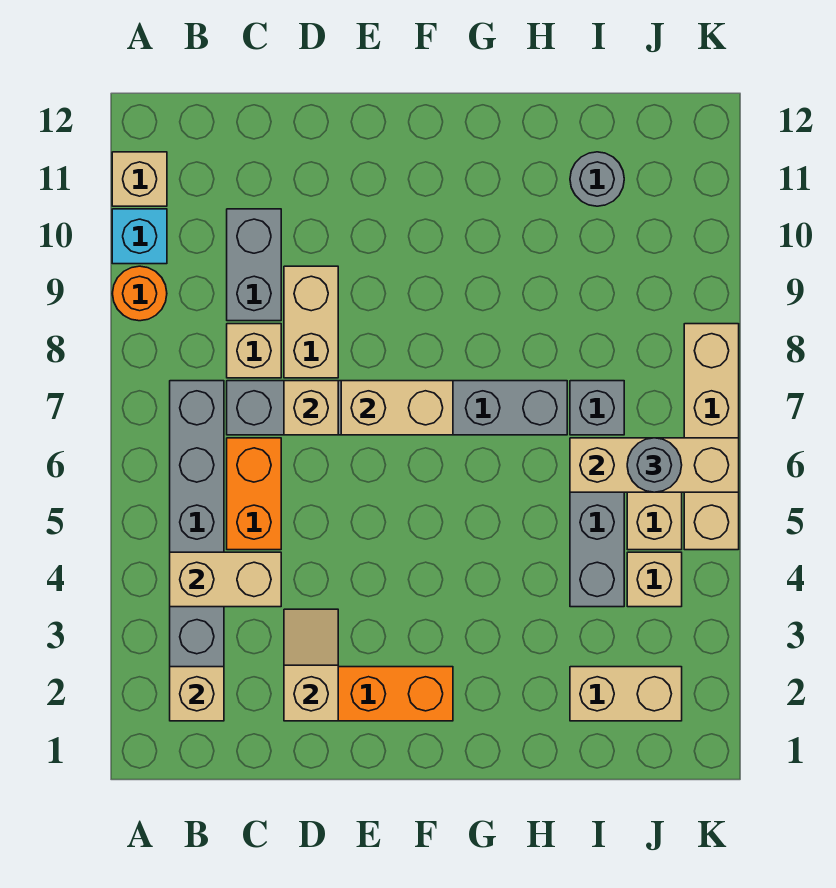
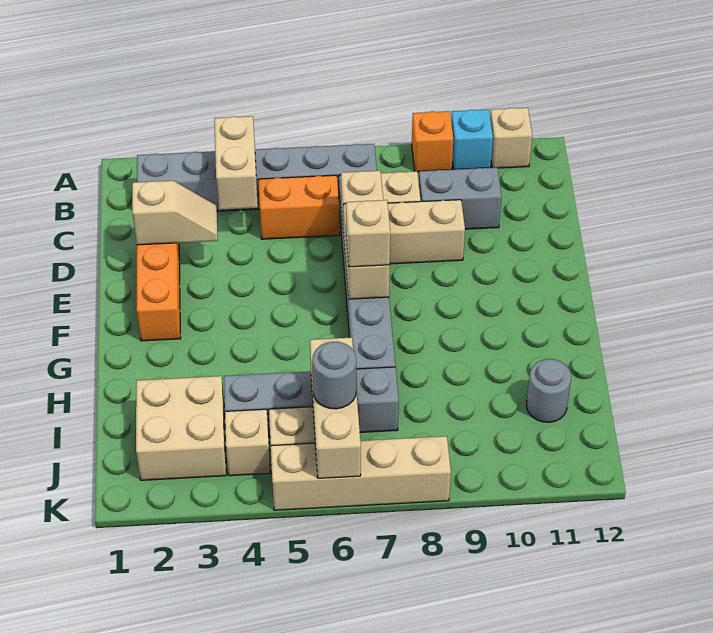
orange round brick A9 level 1 -> orange brick A9 level 1
tan brick B2 level 2 -> tan brick F7 level 3
tan brick I2:J2 level 1 -> tan brick I2:J3 level 1

